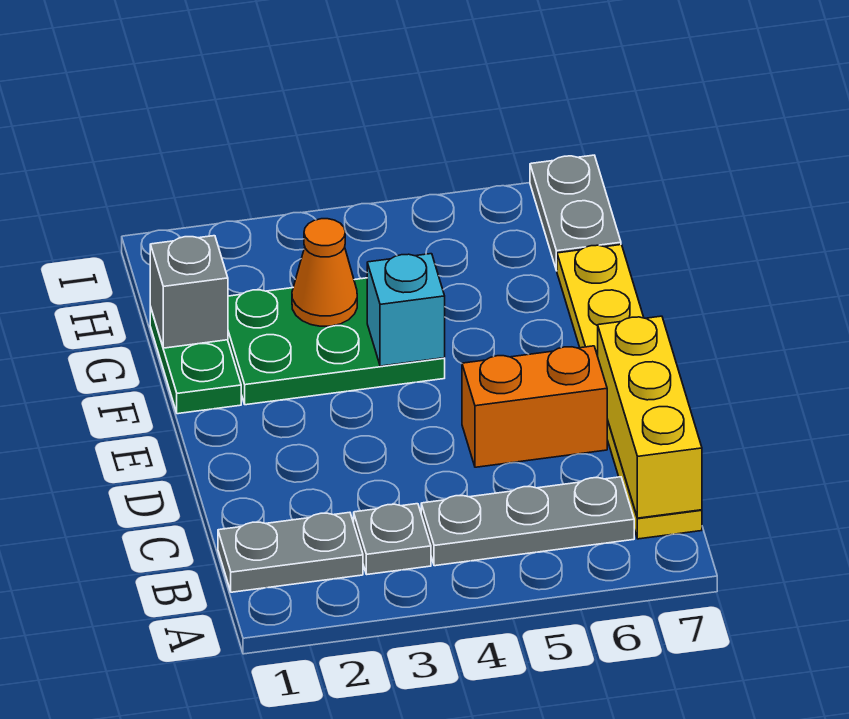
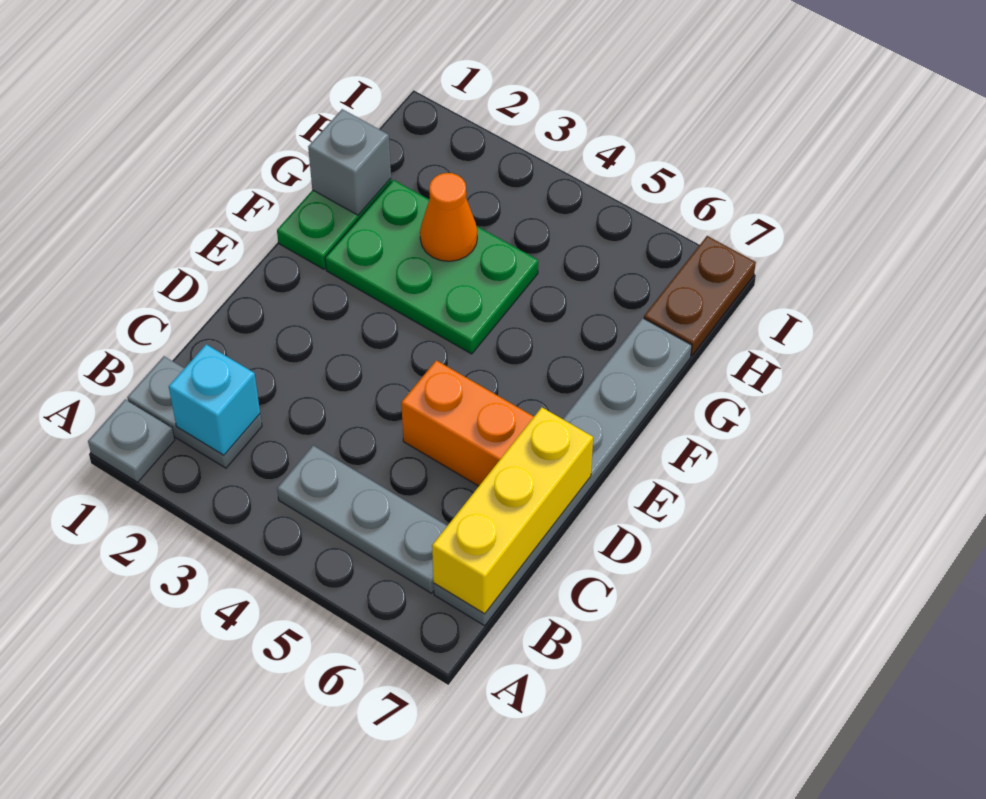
grey plate B3 level 1 -> grey plate A1 level 1
yellow plate B7:G7 level 1 -> grey plate B7:G7 level 1
cyan brick F4 level 2 -> cyan brick B2 level 2
grey plate H7:I7 level 1 -> brown plate H7:I7 level 1

